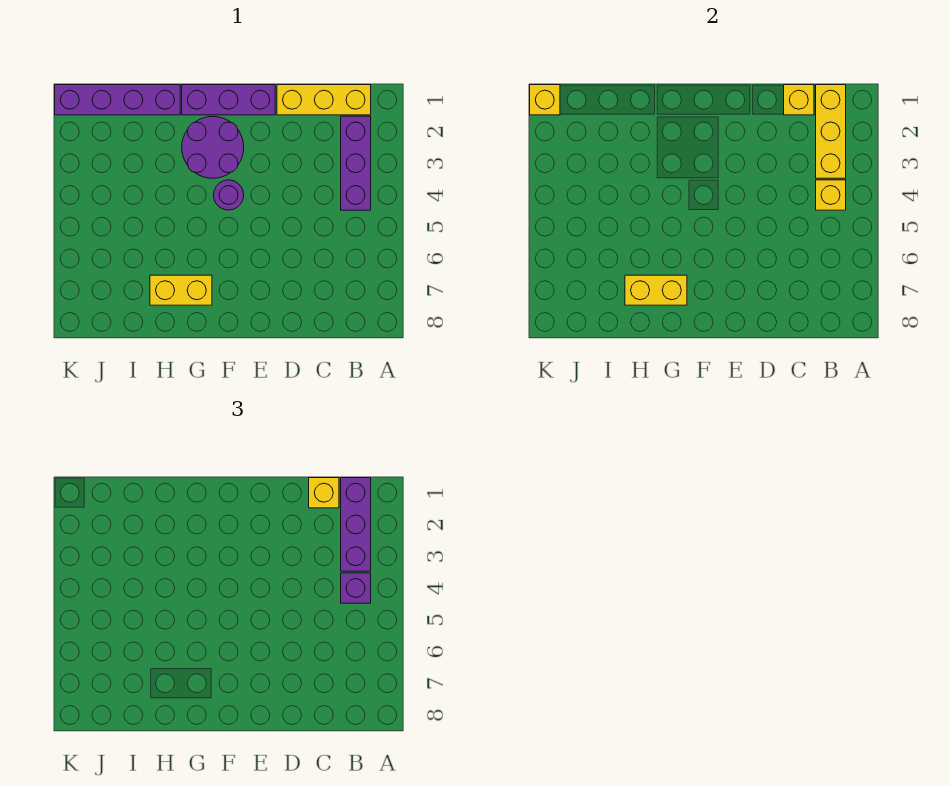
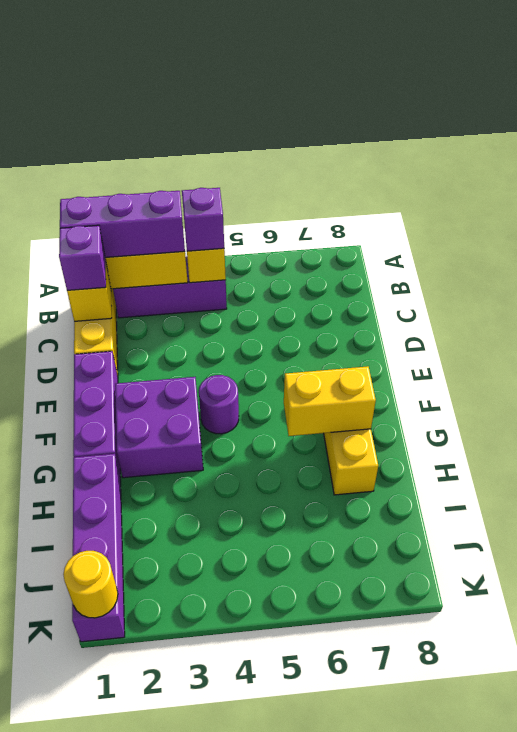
yellow brick C1 level 3 -> purple brick C1 level 3
purple round brick F2:G3 level 1 -> purple brick F2:G3 level 1
yellow brick G7:H7 level 2 -> yellow brick G6:G7 level 2
yellow brick K1 level 2 -> yellow round brick K1 level 2

